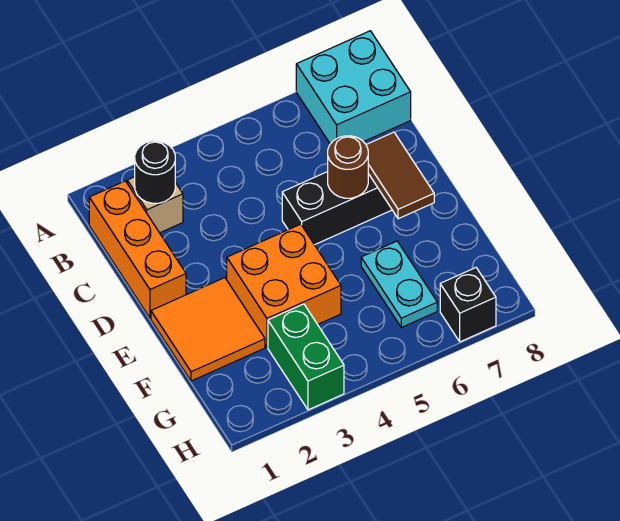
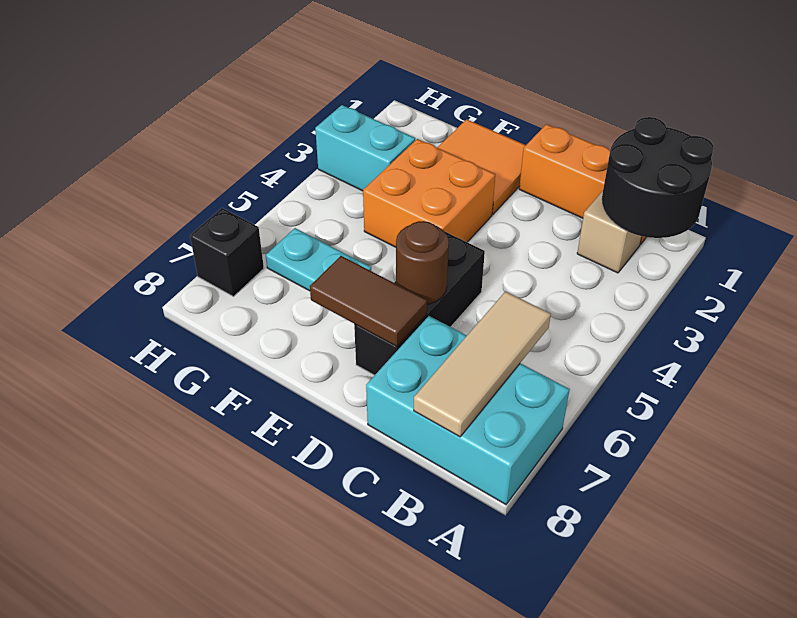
cyan brick A7:B8 level 1 -> cyan brick A7:C8 level 1
black round brick B2 level 2 -> black round brick A1:B2 level 2
none -> tan tile B6:B8 level 2
green brick G3:H3 level 1 -> cyan brick G3:H3 level 1

